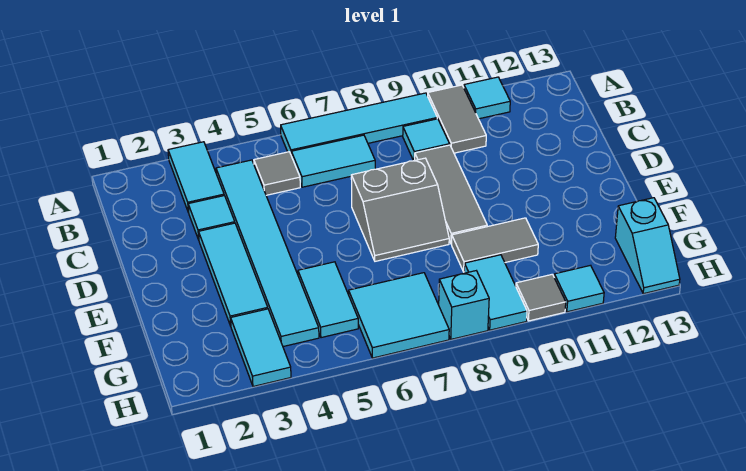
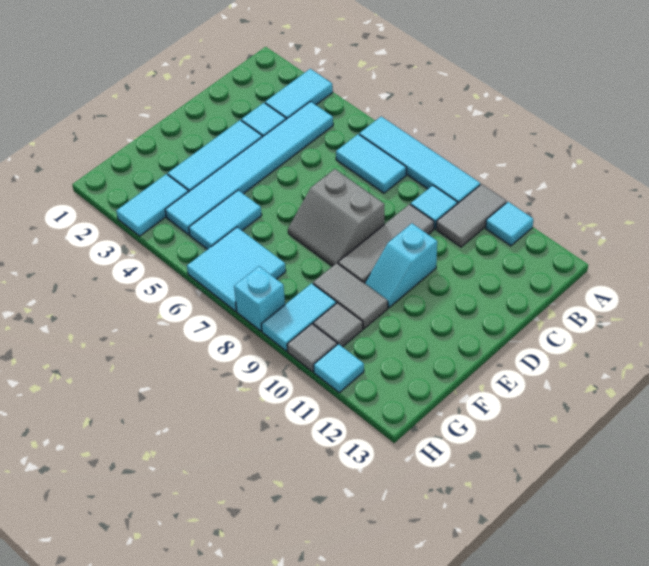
grey tile B5 level 1 -> grey tile G10 level 1
cyan slope G13:H13 level 1 top G -> cyan slope D10:E10 level 1 top D

